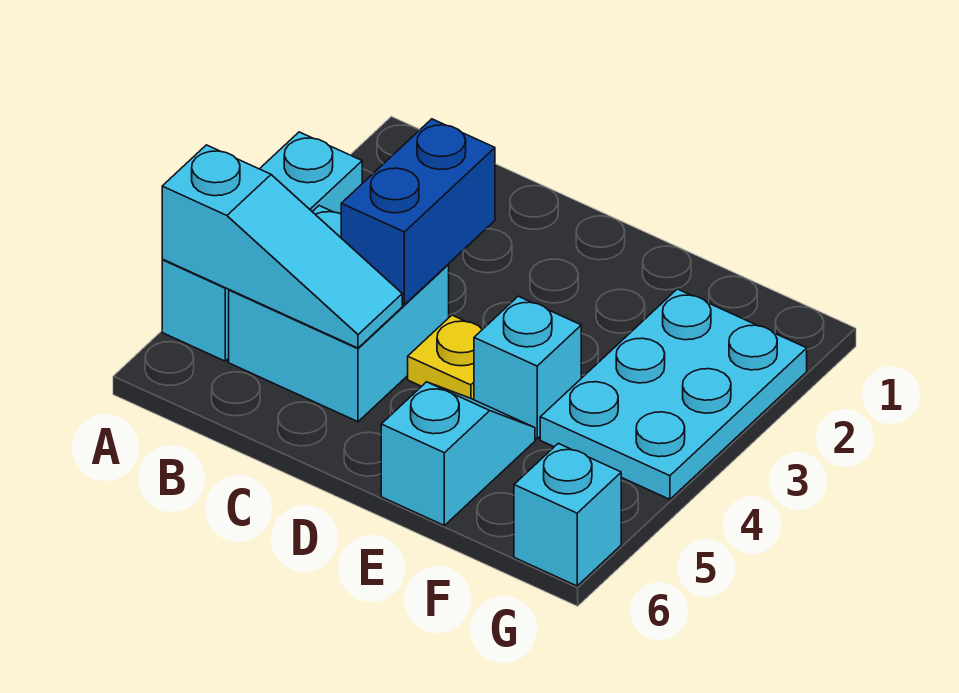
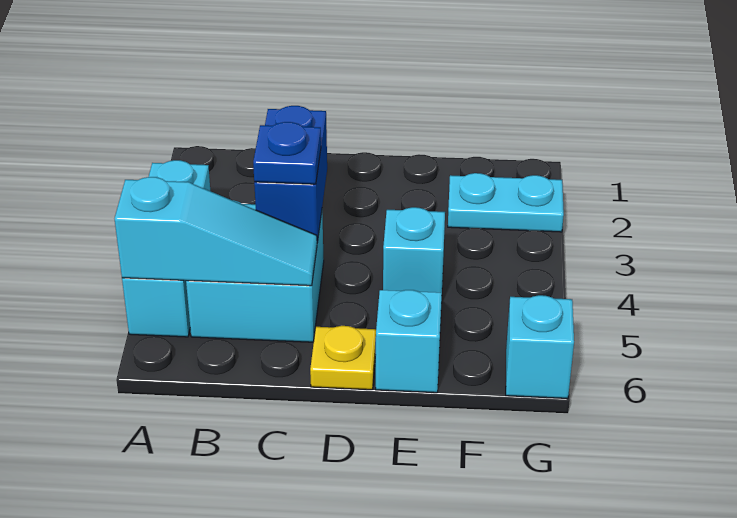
none -> blue plate C4 level 3
yellow plate D4 level 1 -> yellow plate D6 level 1
cyan plate F2:G4 level 1 -> cyan plate F2:G2 level 1

